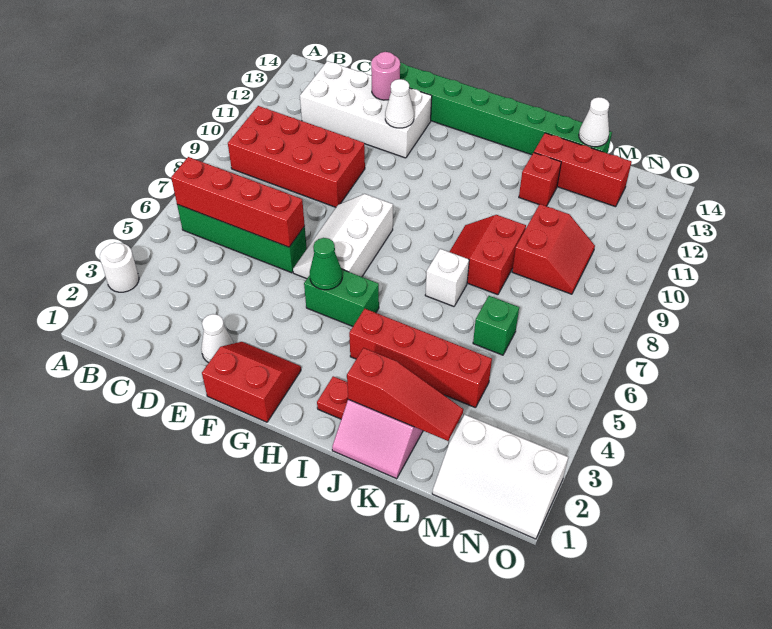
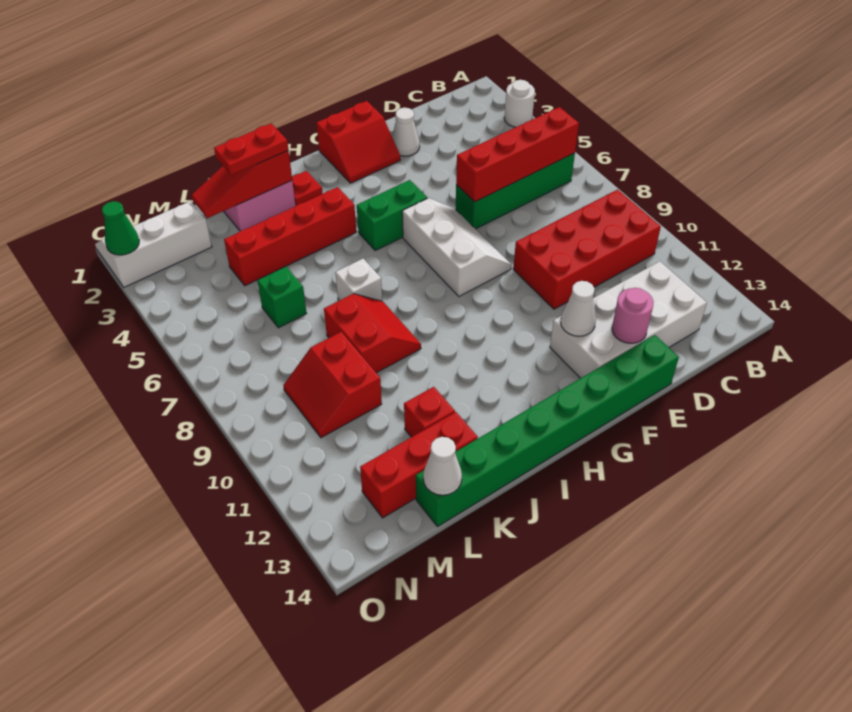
green cone G5 level 2 -> green cone O2 level 2
none -> red plate J2:K2 level 3

